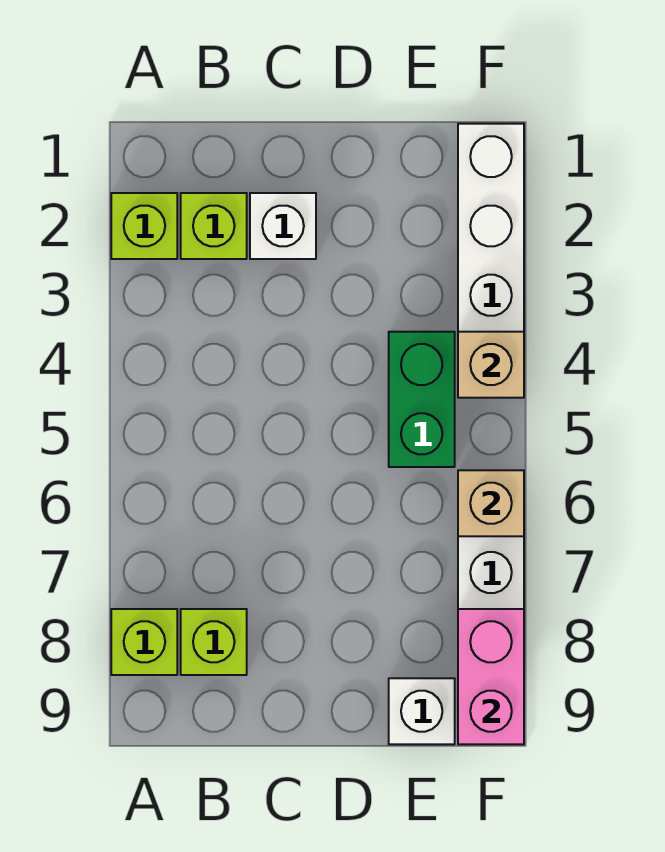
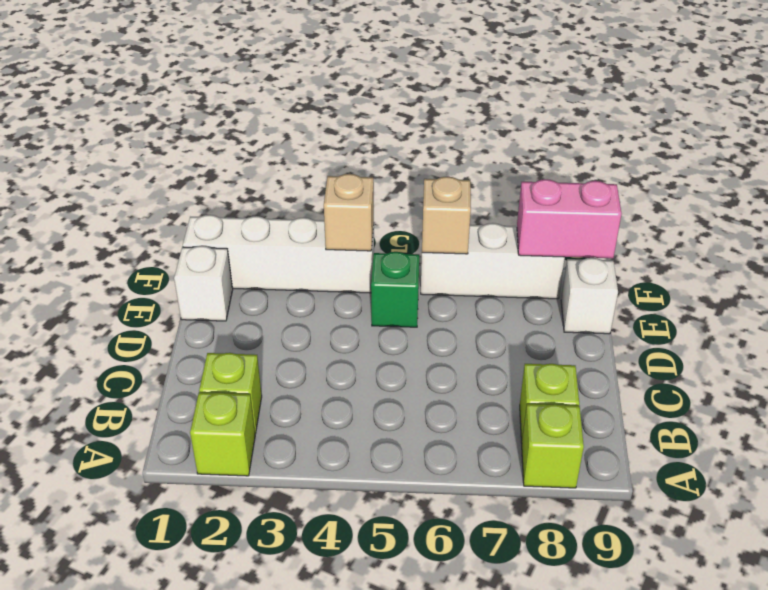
white brick C2 level 1 -> white brick E1 level 1
green brick E4:E5 level 1 -> green brick E5 level 1

